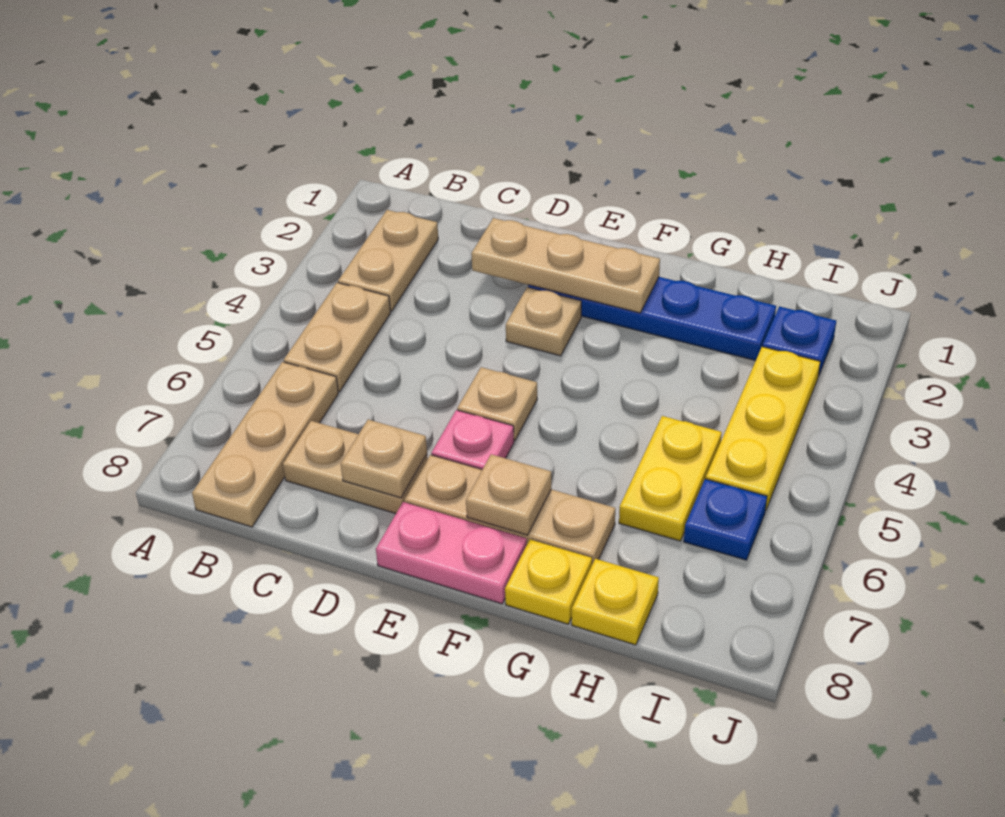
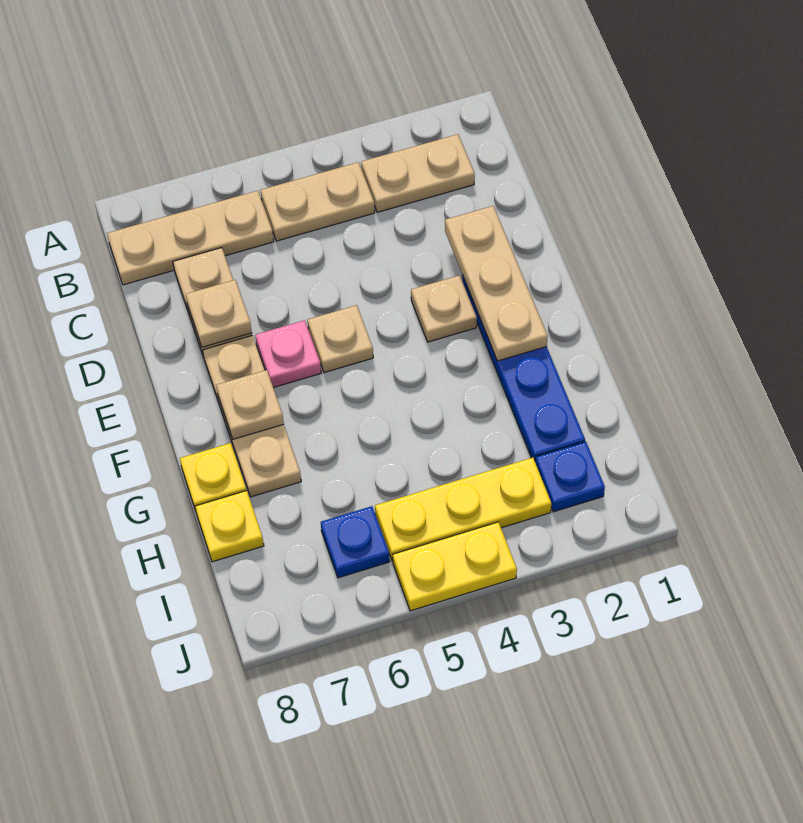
pink plate E8:F8 level 1 -> none
yellow plate H5:H6 level 1 -> yellow plate J4:J5 level 1

